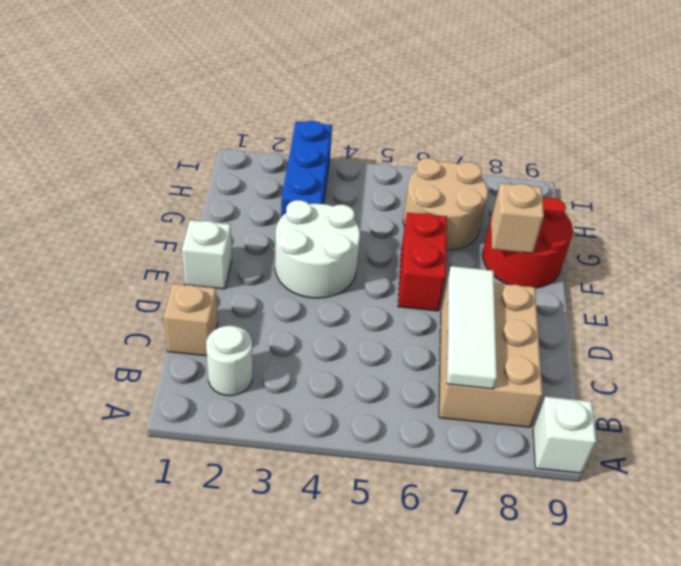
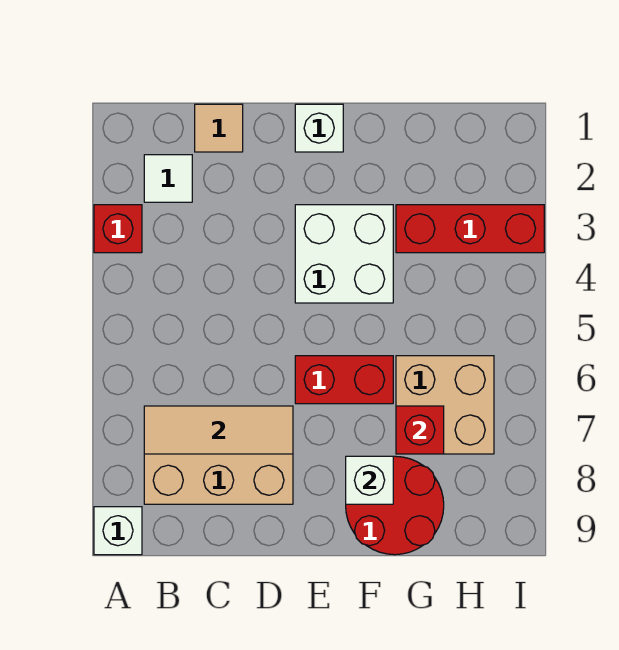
none -> red brick A3 level 1
white round brick B2 level 1 -> white tile B2 level 1
white tile B7:D7 level 2 -> tan tile B7:D7 level 2
tan brick C1 level 1 -> tan tile C1 level 1
white round brick E3:F4 level 1 -> white brick E3:F4 level 1
tan brick F8 level 2 -> white brick F8 level 2
blue brick G3:I3 level 1 -> red brick G3:I3 level 1
tan round brick G6:H7 level 1 -> tan brick G6:H7 level 1
none -> red brick G7 level 2

